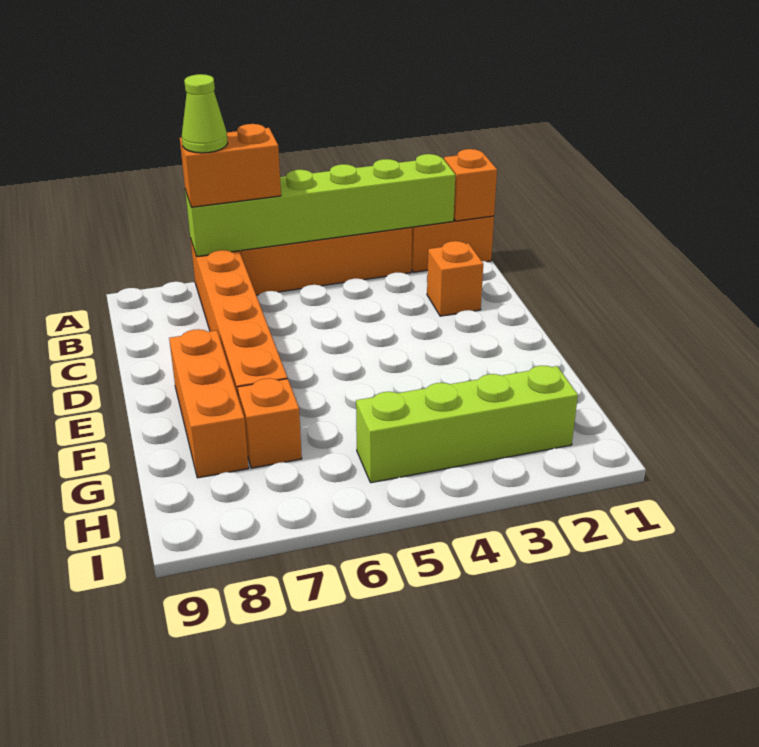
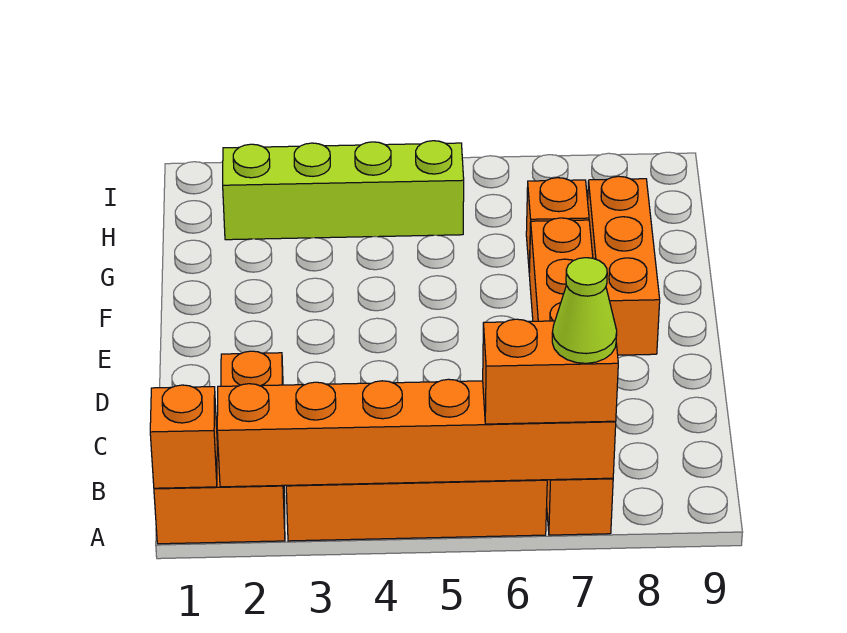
lime brick A2:A7 level 2 -> orange brick A2:A7 level 2

